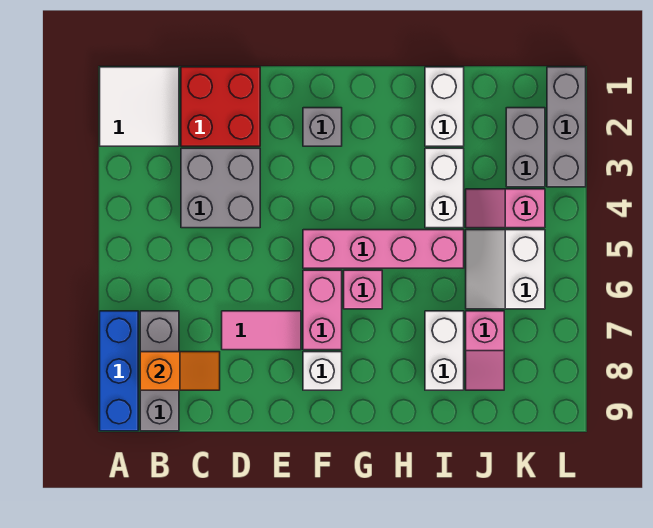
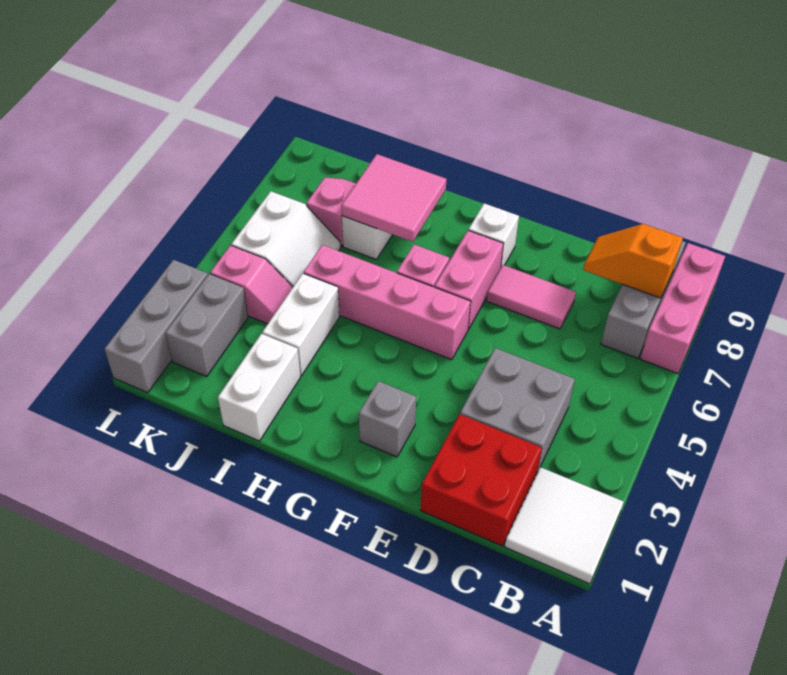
blue brick A7:A9 level 1 -> pink brick A7:A9 level 1
none -> pink tile H7:I8 level 2

